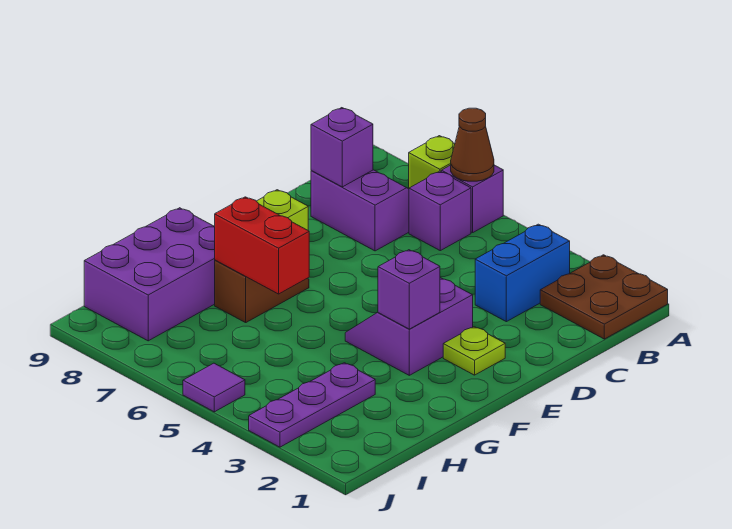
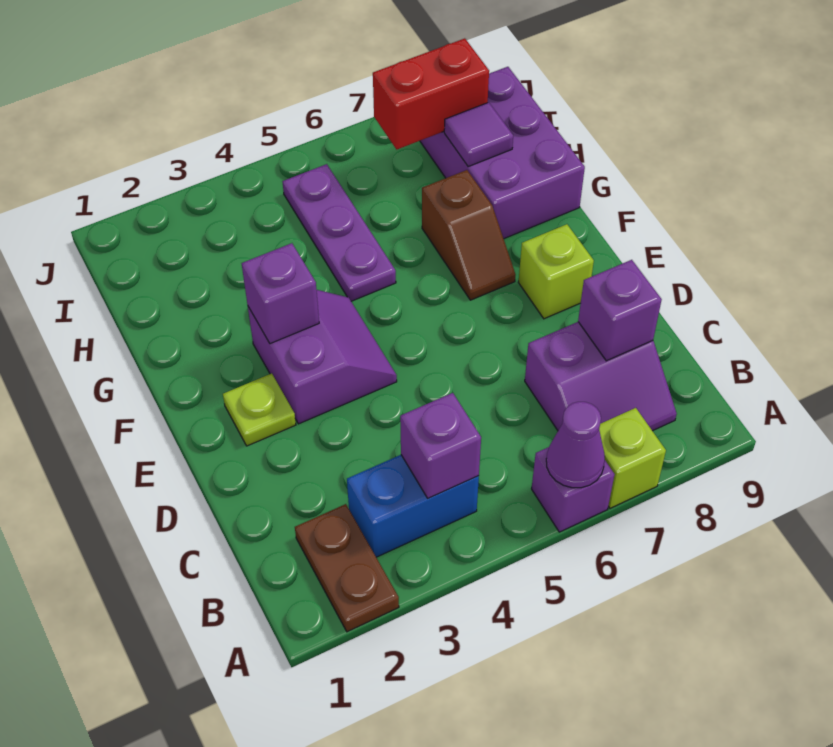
brown plate A1:B2 level 1 -> brown plate A2:B2 level 1
brown cone A6 level 2 -> purple cone A6 level 2
blue brick B3:C3 level 1 -> blue brick B3:B4 level 1
purple brick B6 level 1 -> purple brick B4 level 2
red brick G6:G7 level 2 -> red brick I7:I8 level 2
purple plate H3:J3 level 1 -> purple plate G5:I5 level 1
purple tile J5 level 1 -> purple tile H8 level 2

